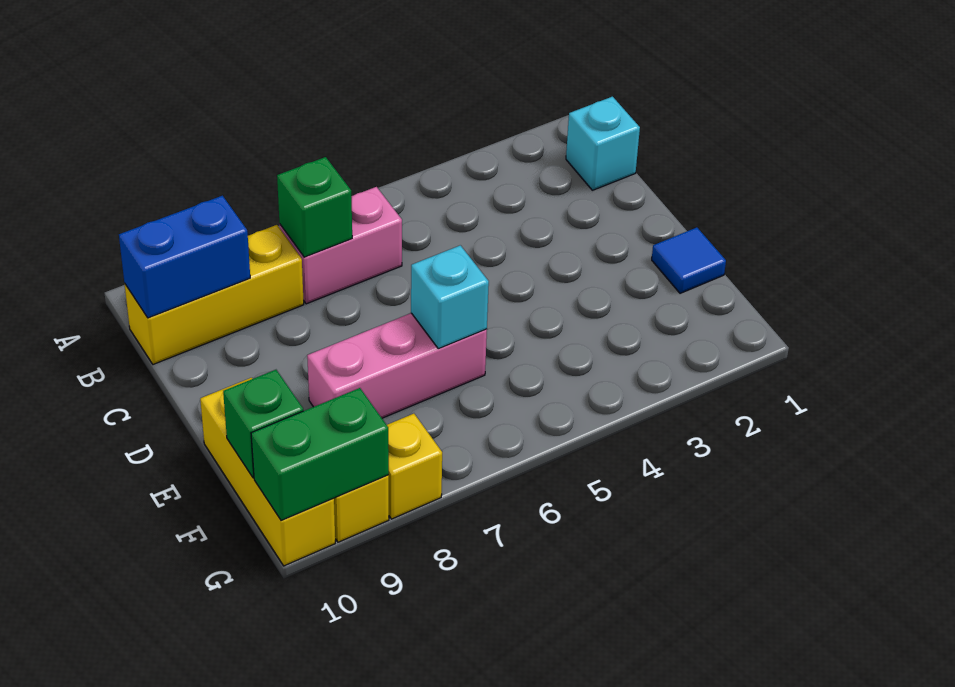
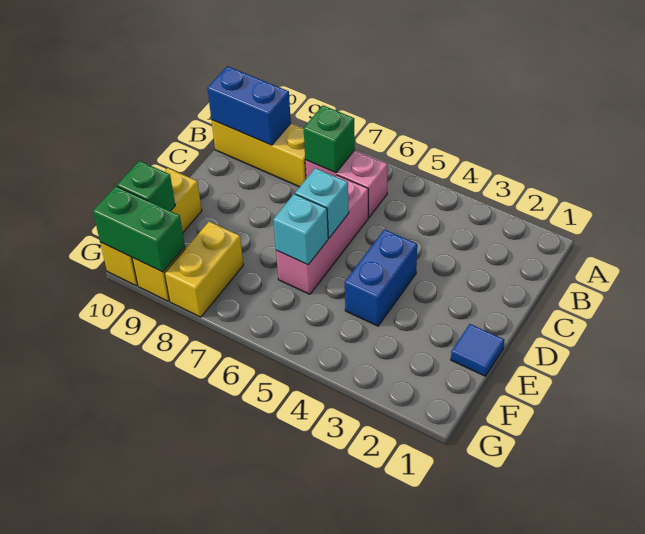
cyan brick B1 level 1 -> cyan brick D6 level 2
none -> blue brick D4:E4 level 1
pink brick E6:E8 level 1 -> pink brick C6:E6 level 1
yellow brick G8 level 1 -> yellow brick F8:G8 level 1

